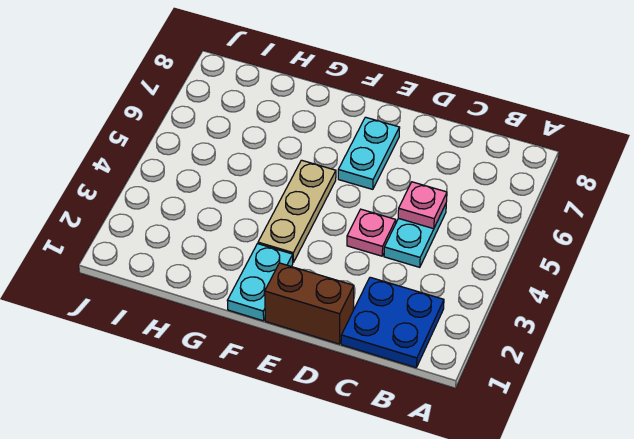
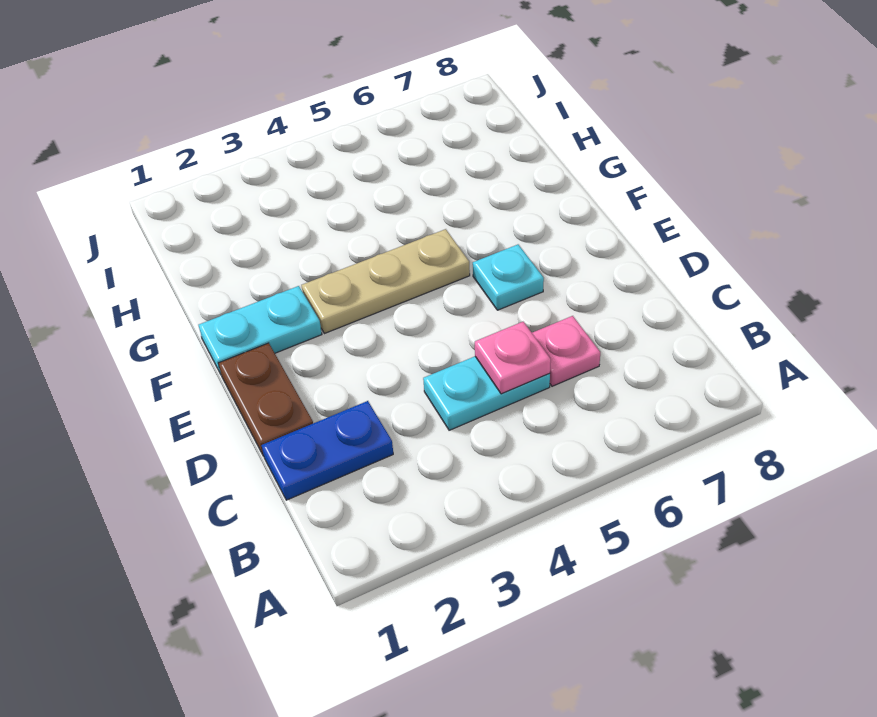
blue plate B1:C2 level 1 -> blue plate C1:C2 level 1
brown brick D1:E1 level 1 -> brown plate D1:E1 level 1
pink plate D4 level 1 -> pink plate C6 level 1
cyan plate E6:E7 level 1 -> cyan plate E6 level 1

